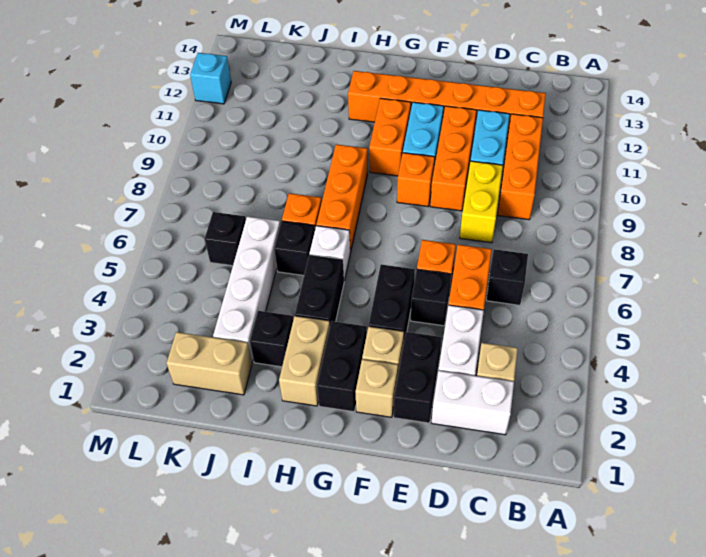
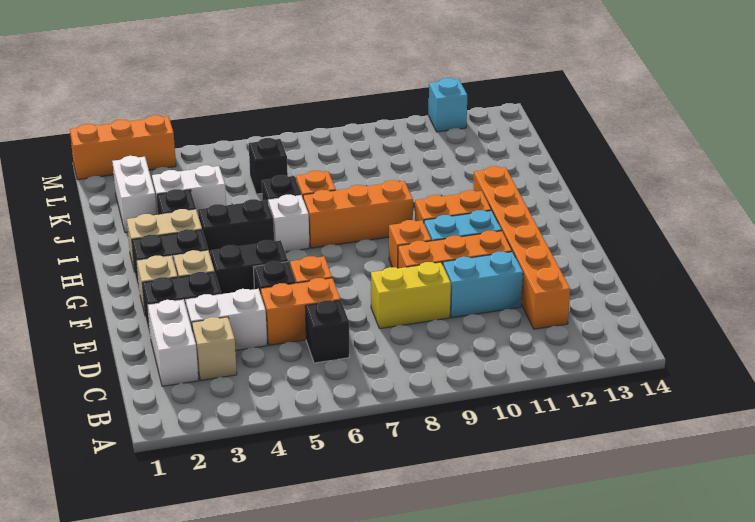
orange brick C9:C11 level 1 -> orange brick M1:M3 level 1
tan brick J2:K2 level 1 -> white brick J2:K2 level 1
white brick J3:J6 level 1 -> white brick J3:J4 level 1

